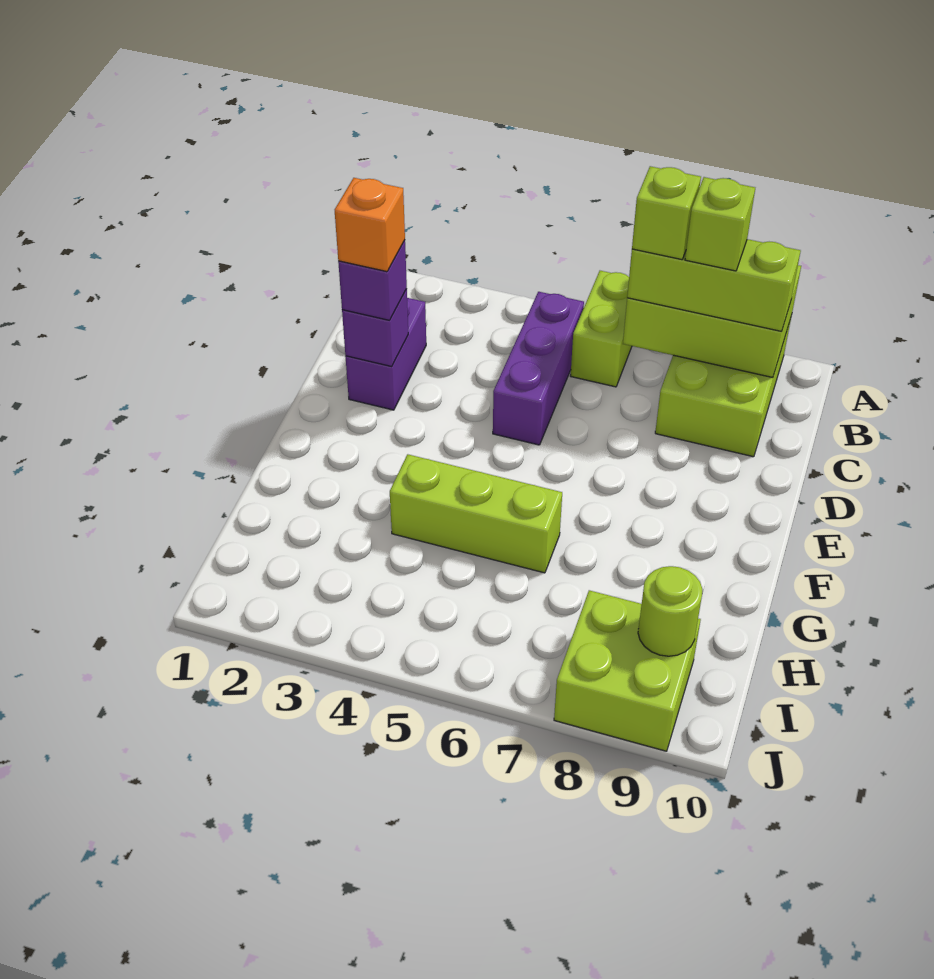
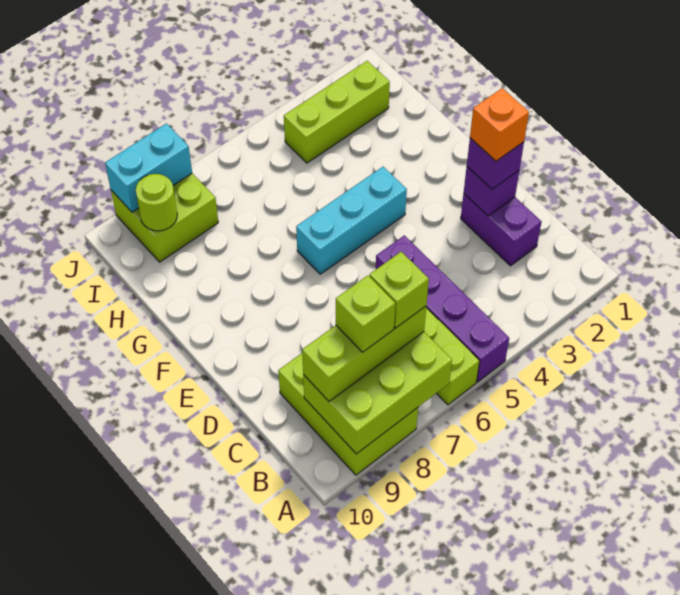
purple brick B5:D5 level 1 -> purple brick A5:D5 level 1
none -> cyan brick F4:F6 level 1
lime brick G4:G6 level 1 -> lime brick I2:I4 level 1
none -> cyan brick J8:J9 level 2

